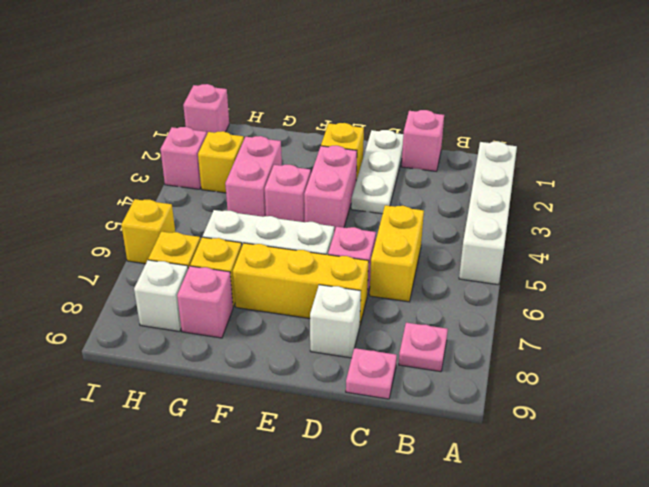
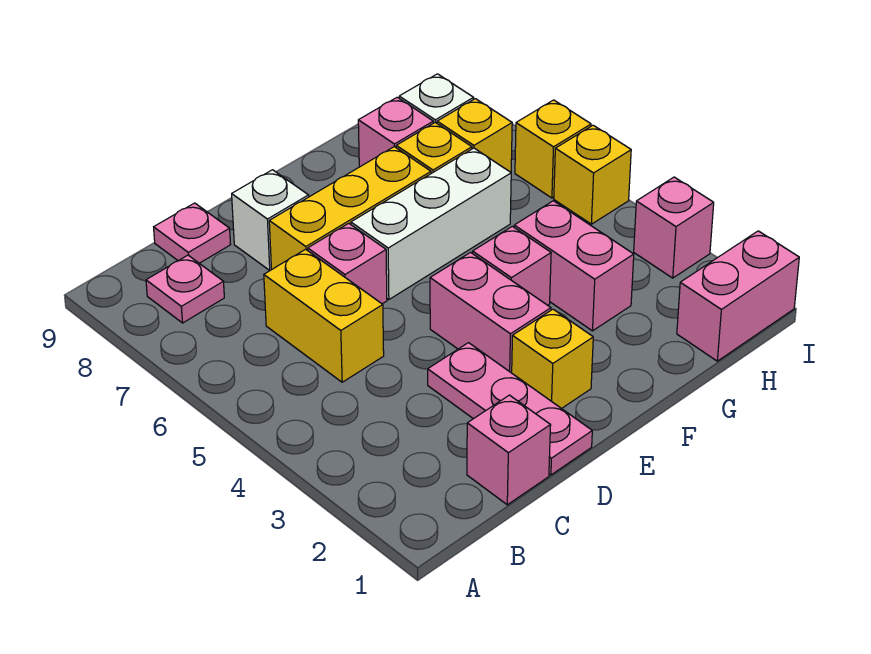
white brick A2:A5 level 1 -> none
white plate D1:D3 level 1 -> pink plate D1:D3 level 1
yellow brick H3 level 1 -> yellow brick I5 level 1
pink brick I1 level 1 -> pink brick H1:I1 level 1

